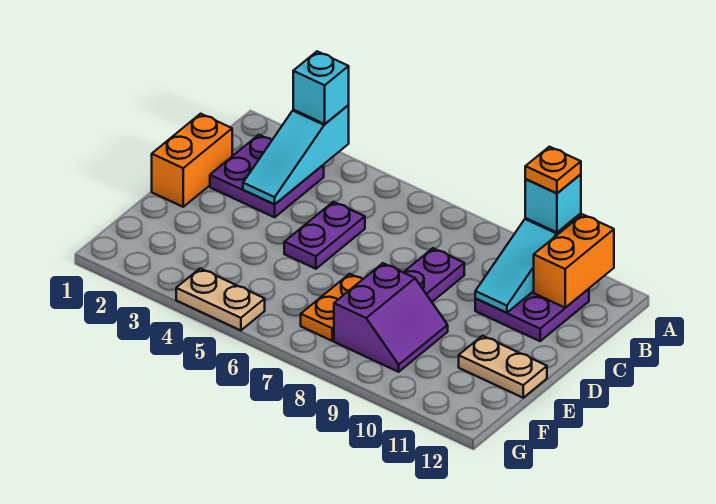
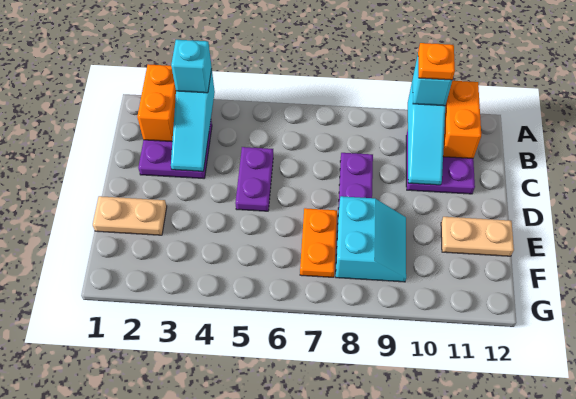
orange brick C1:D1 level 1 -> orange brick A2:B2 level 2
purple slope E8:F9 level 1 top 8 -> cyan slope E8:F9 level 1 top 8
tan plate G4:G5 level 1 -> tan plate E1:E2 level 1

